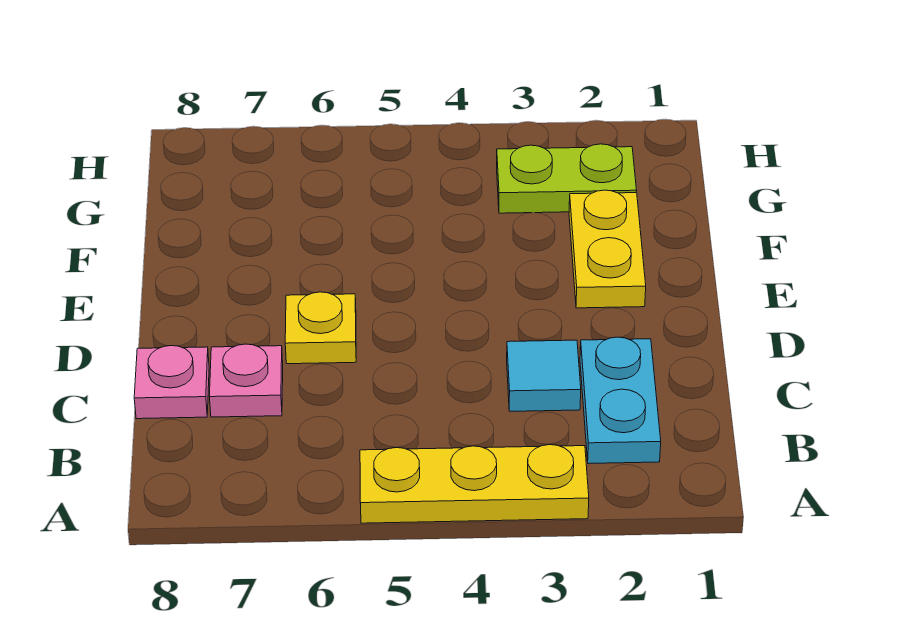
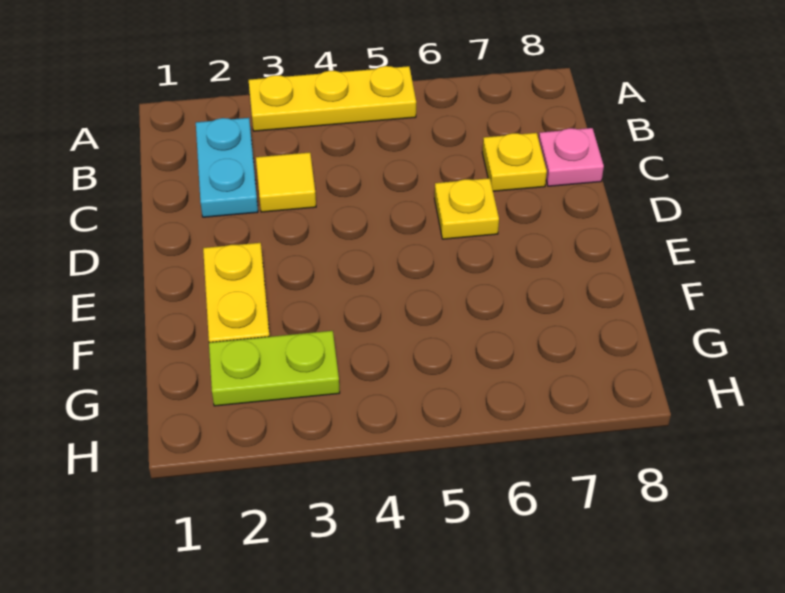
cyan tile C3 level 1 -> yellow tile C3 level 1
pink plate C7 level 1 -> yellow plate C7 level 1

